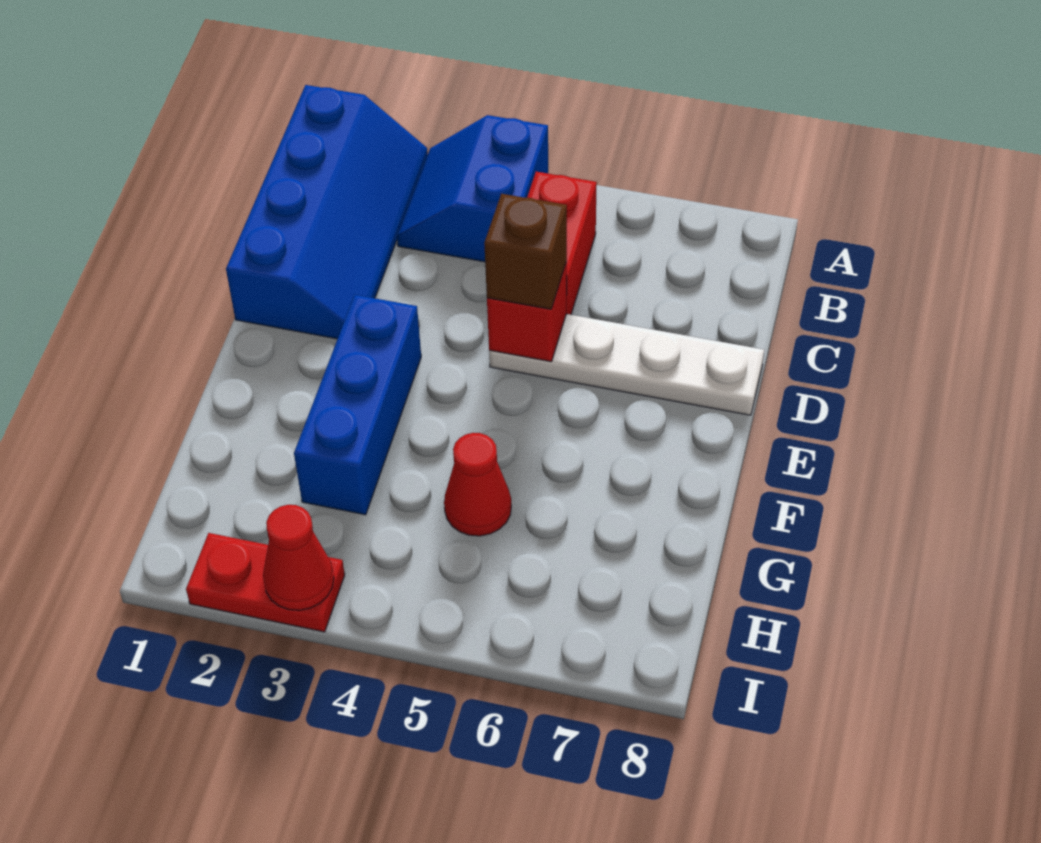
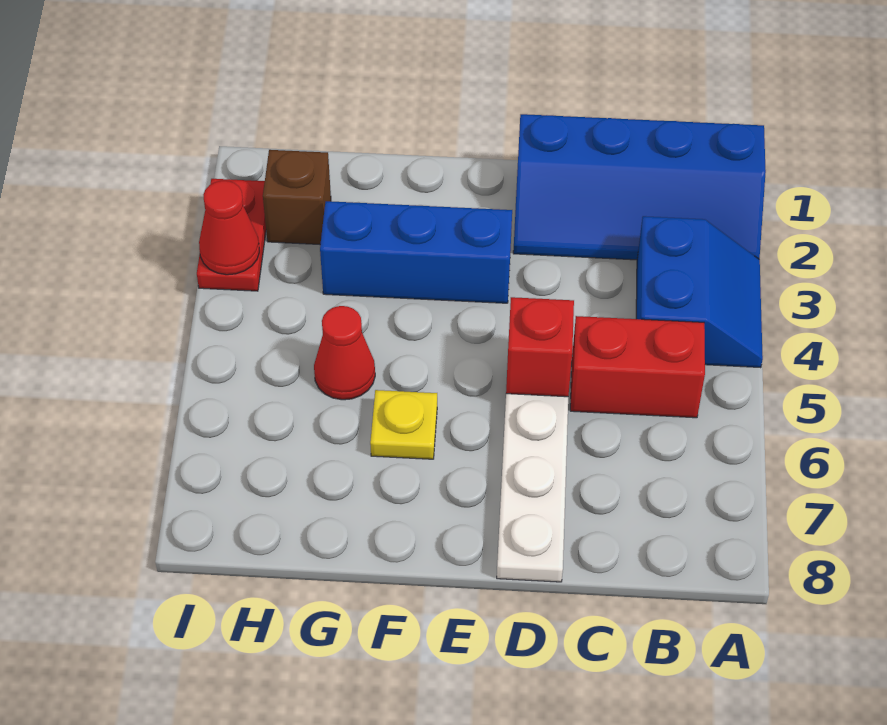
blue slope A3:B4 level 1 top 4 -> blue slope A3:B4 level 1 top B
brown brick D5 level 3 -> brown brick H2 level 1
none -> yellow plate F6 level 1

